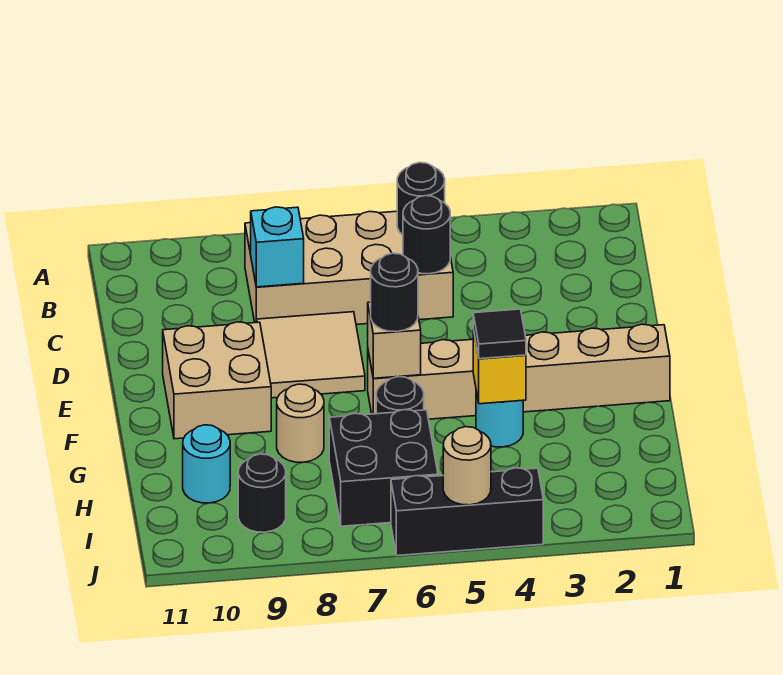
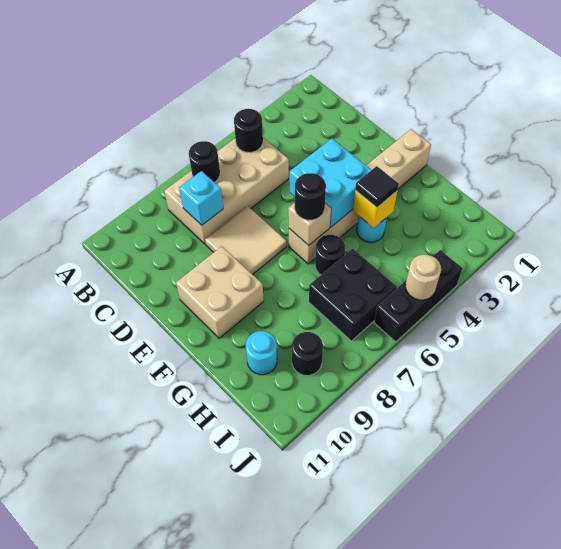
black round brick C5 level 2 -> black round brick B7 level 2
none -> cyan brick E4:F5 level 2
tan round brick G8 level 1 -> none

